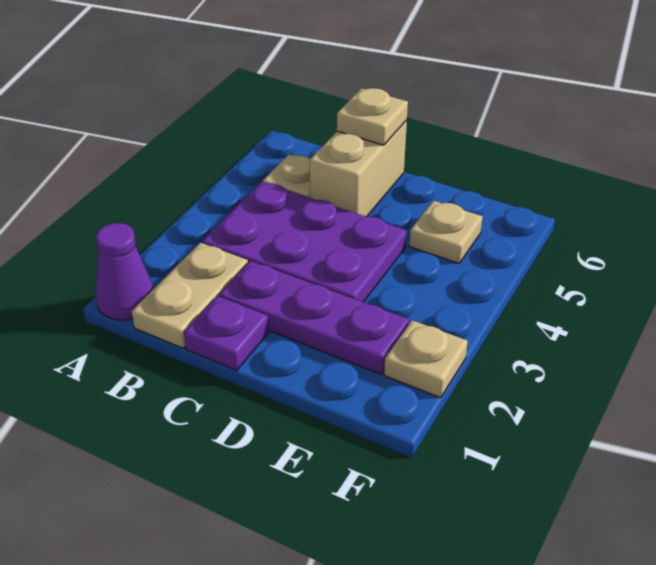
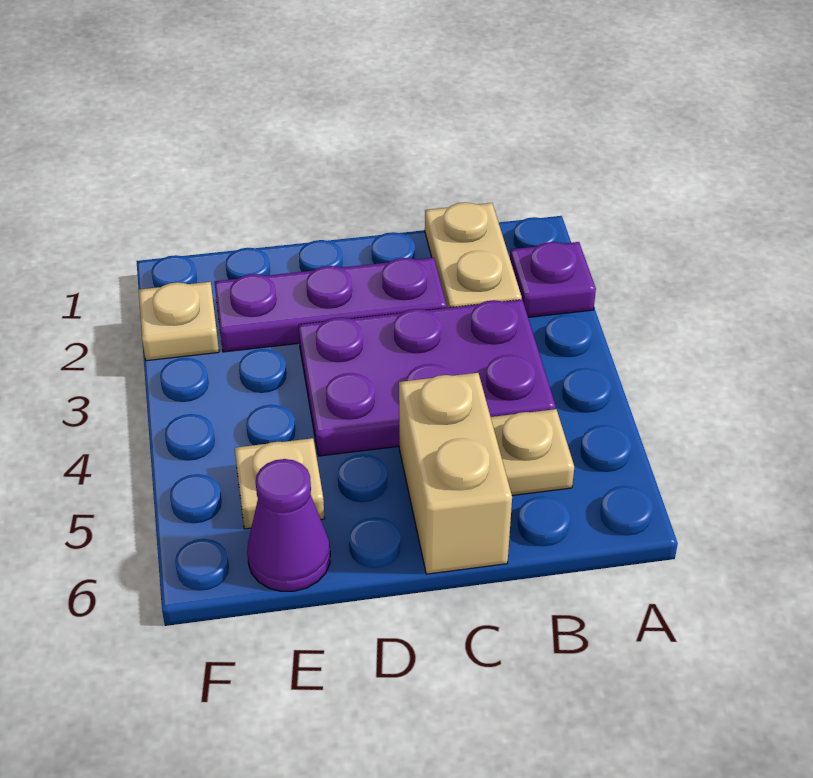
purple cone A1 level 1 -> purple cone E6 level 1
purple plate C1 level 1 -> purple plate A2 level 1
tan plate C6 level 2 -> none

